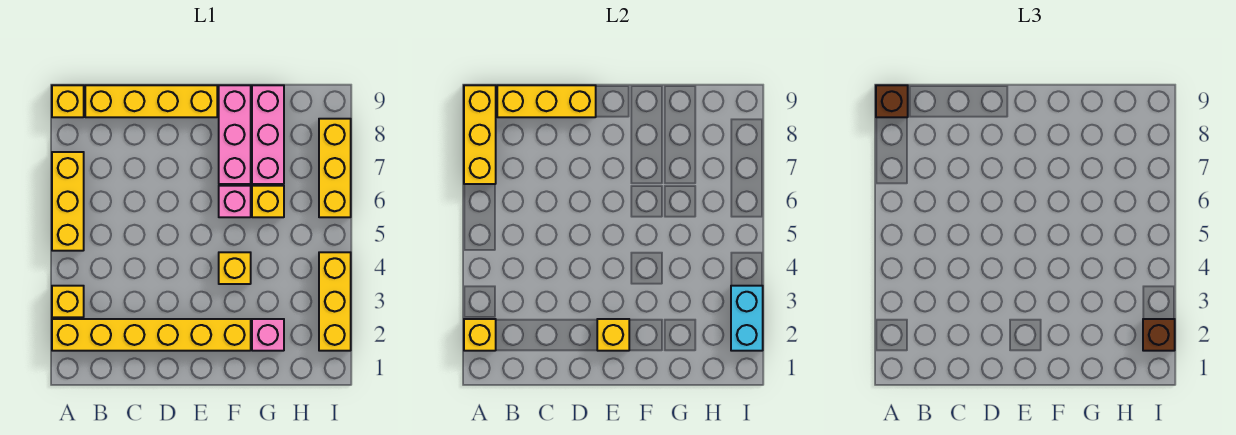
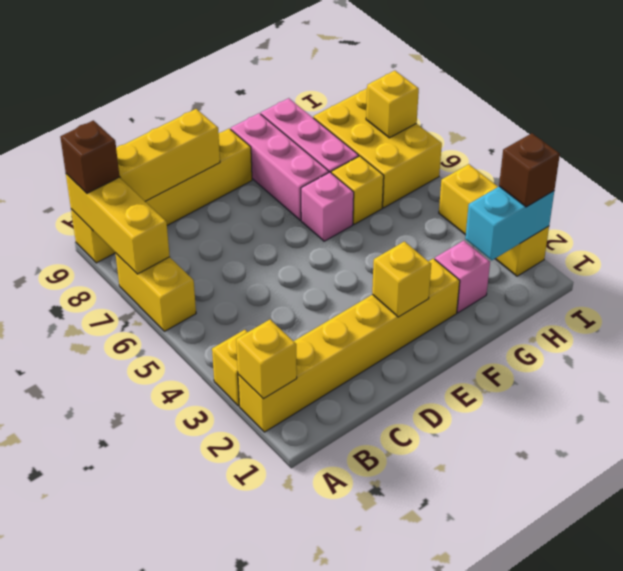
yellow brick A5:A7 level 1 -> yellow brick A6:A7 level 1
yellow brick F4 level 1 -> yellow brick I7 level 2
cyan brick I2:I3 level 2 -> cyan brick H2:I2 level 2
yellow brick I6:I8 level 1 -> yellow brick H6:I8 level 1

